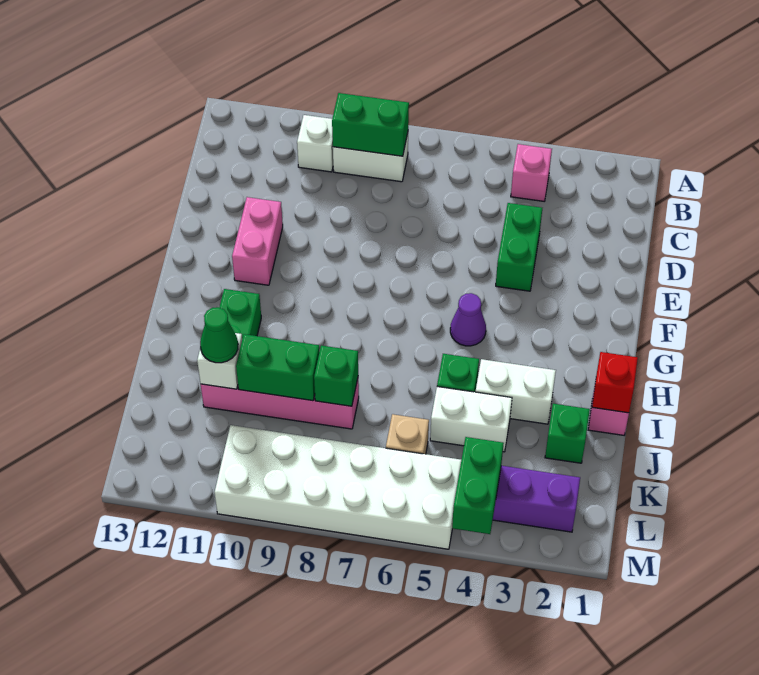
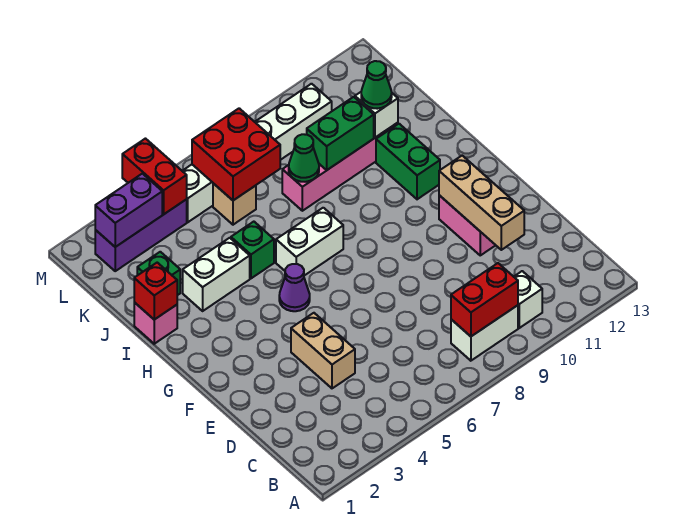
pink brick B4 level 1 -> none
green brick B8:B9 level 2 -> red brick B8:B9 level 2
green brick D4:E4 level 1 -> tan brick D4:E4 level 1
none -> tan brick D11:F11 level 2
white brick J4:J5 level 1 -> white brick H6:H7 level 1
green brick J8 level 2 -> green cone J8 level 2
none -> red brick K6:L7 level 2
none -> purple brick L2:L3 level 2
green brick L4:M4 level 2 -> red brick L4:M4 level 2
white brick L5:M10 level 1 -> white brick L5:L10 level 1

